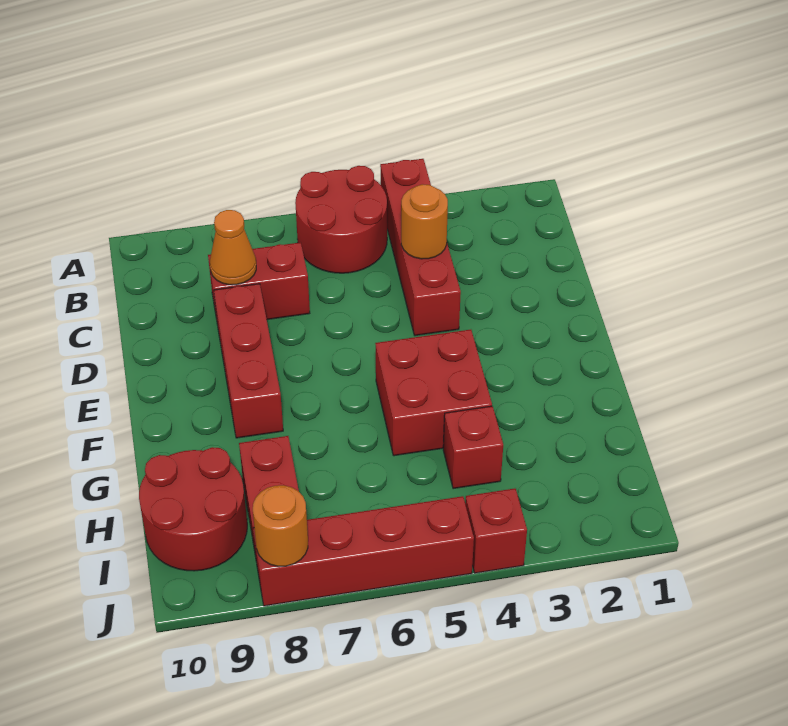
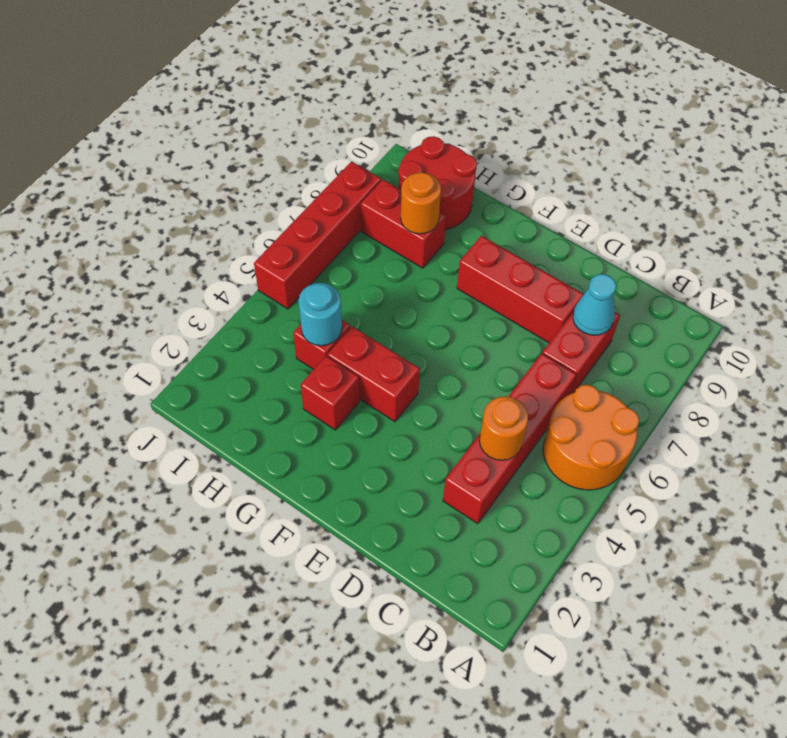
red brick A4:D4 level 1 -> red brick C3:C6 level 1
red round brick A5:B6 level 1 -> orange round brick A5:B6 level 1
orange cone C8 level 2 -> cyan cone C8 level 2
red brick F4:G5 level 1 -> red brick F4:G4 level 1
none -> cyan round brick H4 level 2
red brick J4 level 1 -> red brick G3 level 1
orange round brick J8 level 2 -> orange round brick H8 level 2

